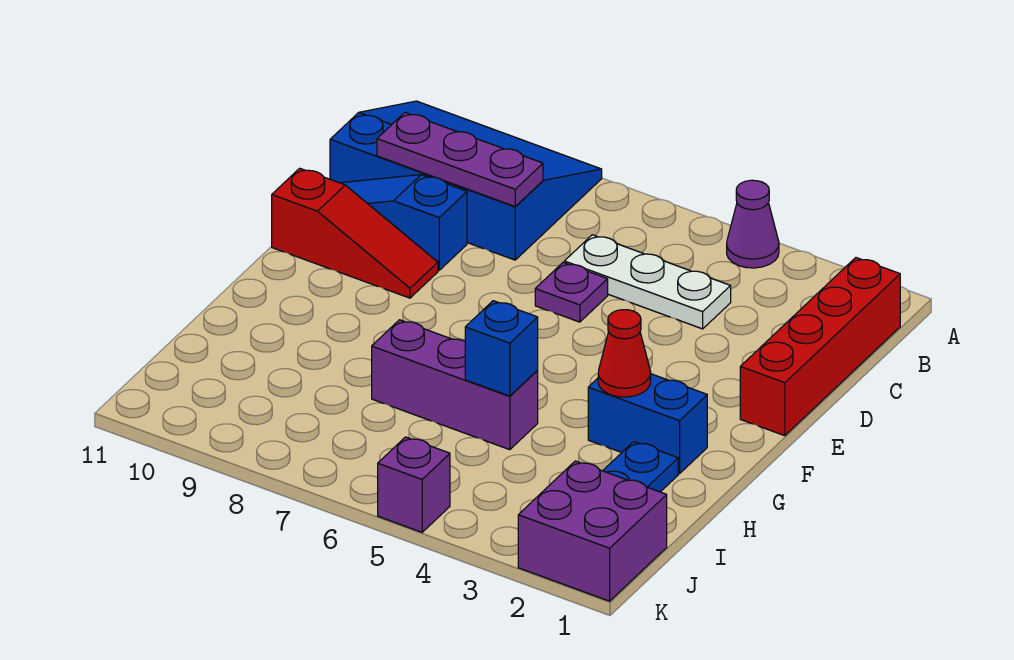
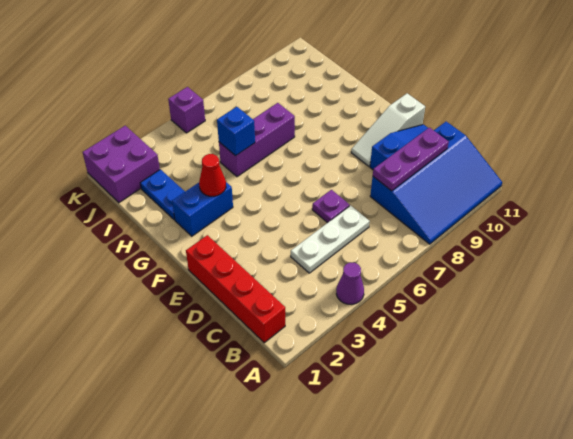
red slope E9:E11 level 1 top 11 -> white slope E9:E11 level 1 top 11

